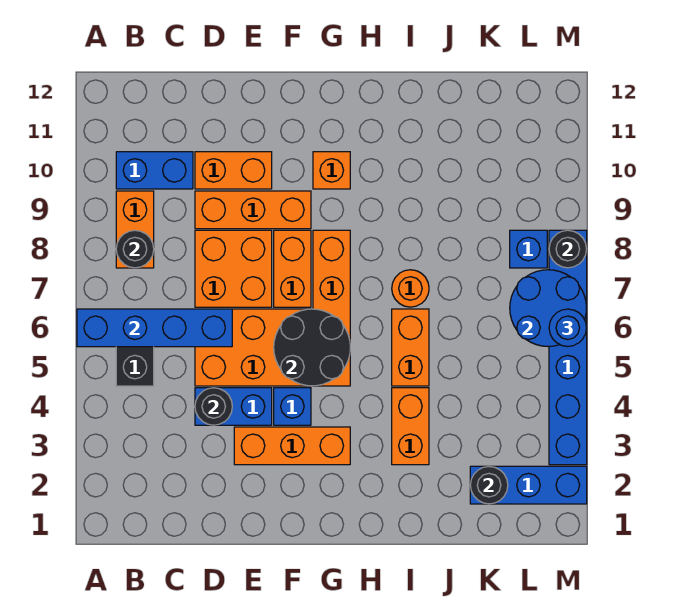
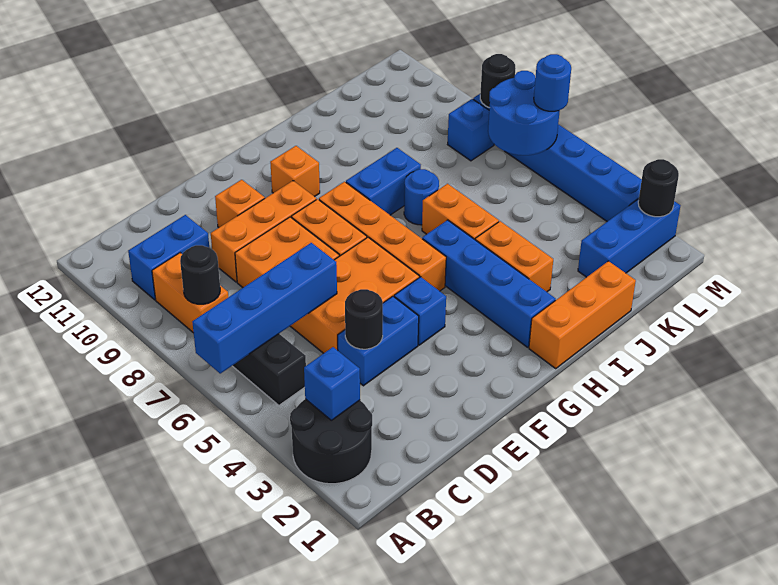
none -> blue brick B3 level 2
orange brick D10:E10 level 1 -> orange brick E10 level 1
orange brick E3:G3 level 1 -> orange brick H1:J1 level 1
black round brick F5:G6 level 2 -> black round brick A2:B3 level 1
none -> blue brick H2:H5 level 1
none -> blue brick H8:I8 level 1
orange round brick I7 level 1 -> blue round brick I7 level 1
black round brick K2 level 2 -> black round brick M2 level 2

